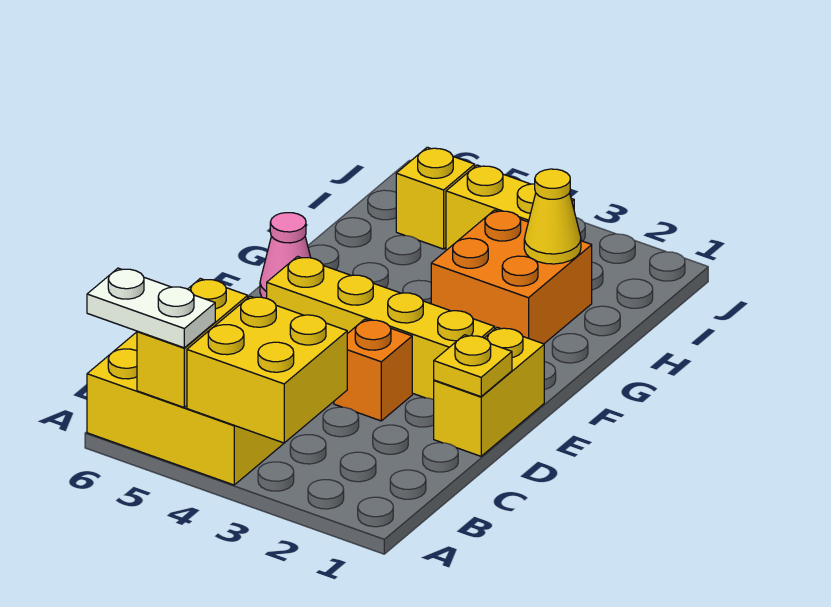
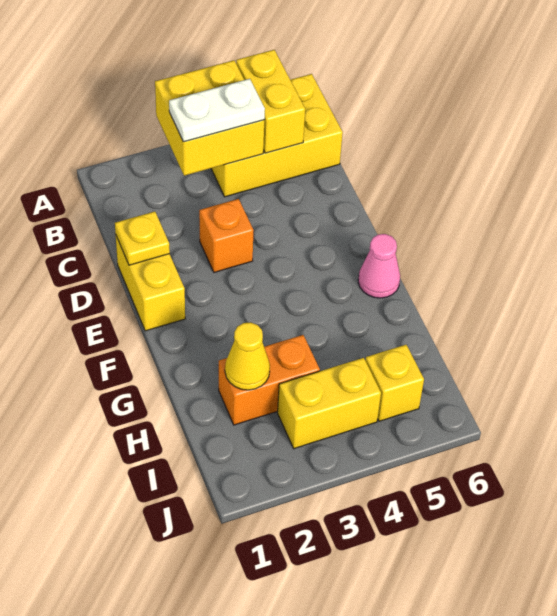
white plate A5:A6 level 3 -> white plate B3:B4 level 3
yellow brick E2:E5 level 1 -> none
orange brick G2:H3 level 1 -> orange brick H2:H3 level 1

